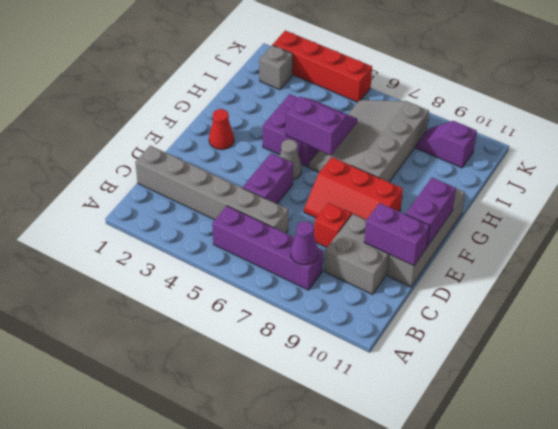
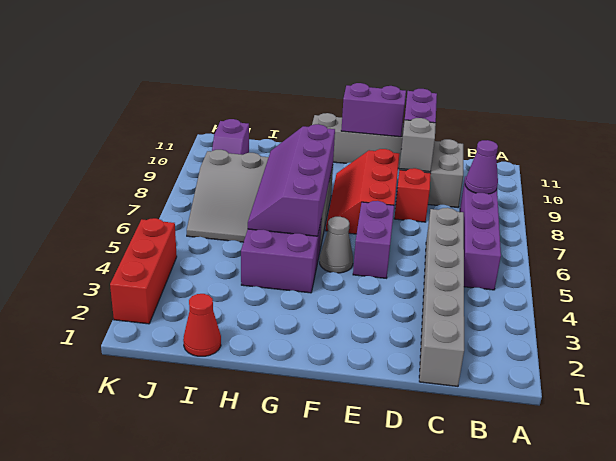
purple brick D5:E5 level 1 -> purple brick E5:E6 level 1
red slope E7:F9 level 1 top F -> red slope E7:F9 level 1 top E
red cone F2 level 1 -> red cone I1 level 1
purple slope G5:H6 level 2 top G -> purple slope G5:H8 level 2 top G
grey brick J2 level 1 -> grey brick D9 level 2
red brick K2:K5 level 1 -> red brick K2:K4 level 1

